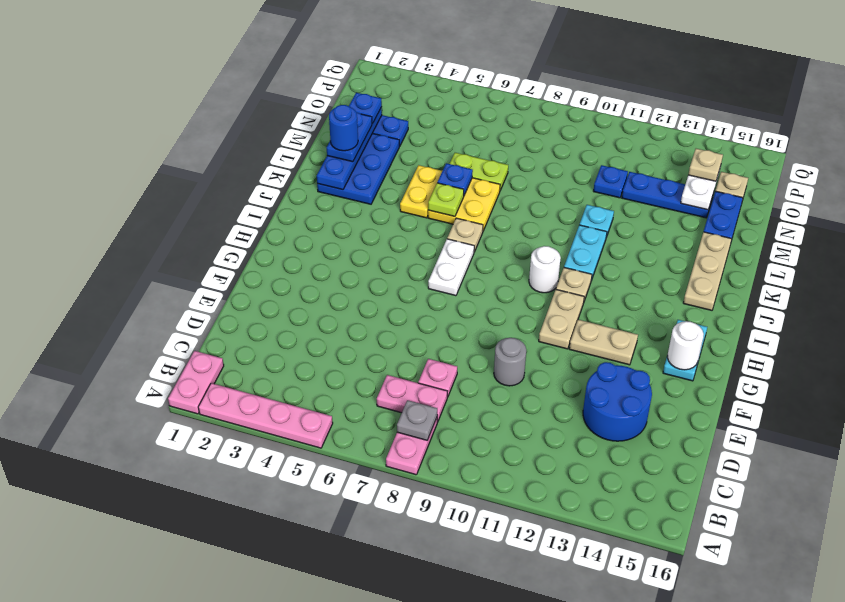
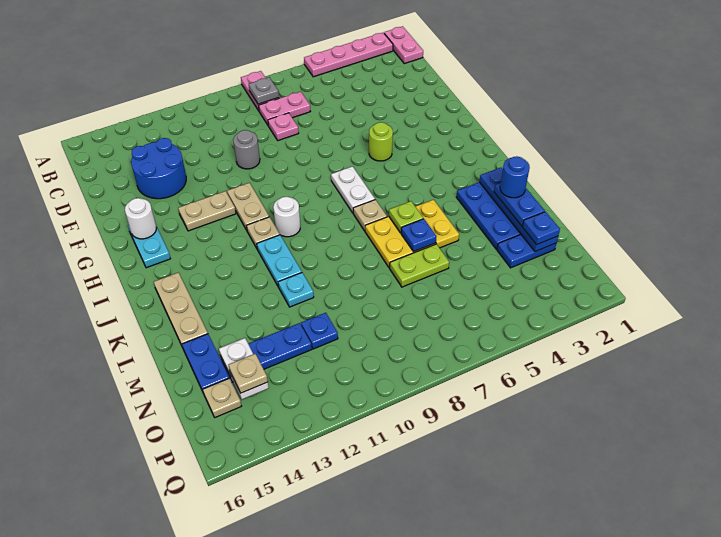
none -> lime round brick G5 level 1

